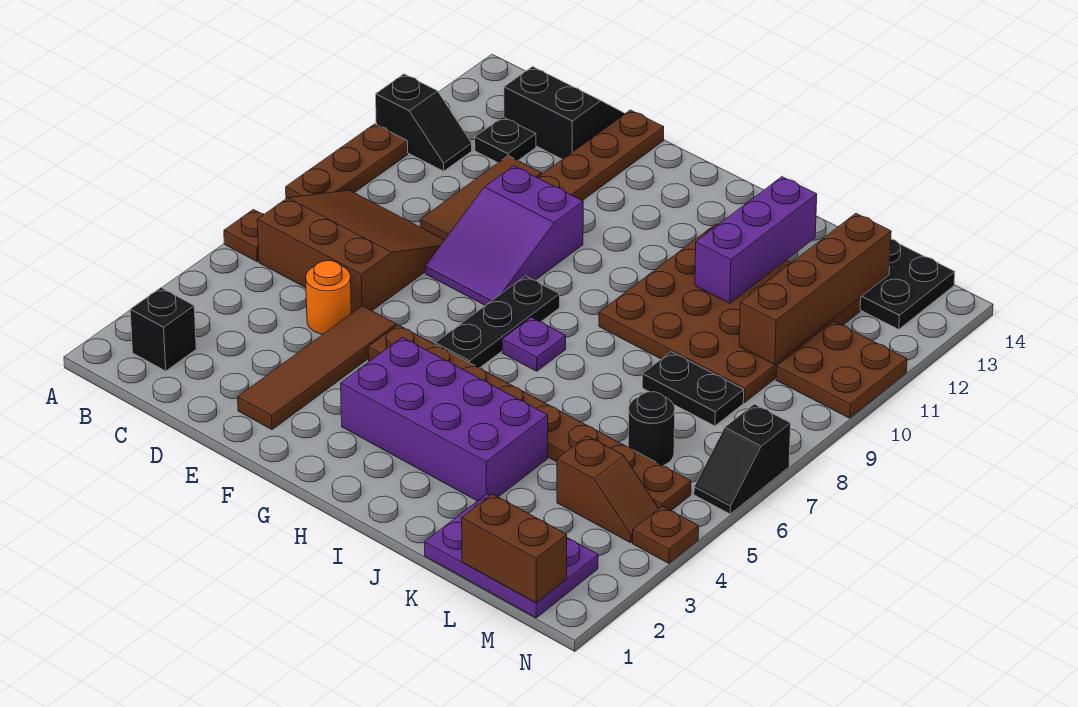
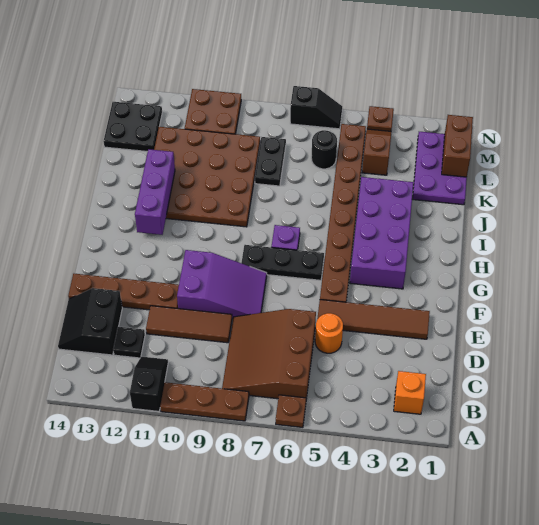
black brick B2 level 1 -> orange brick B2 level 1
purple brick J11:J13 level 2 -> purple brick H12:J12 level 2
brown brick L10:L13 level 2 -> none

